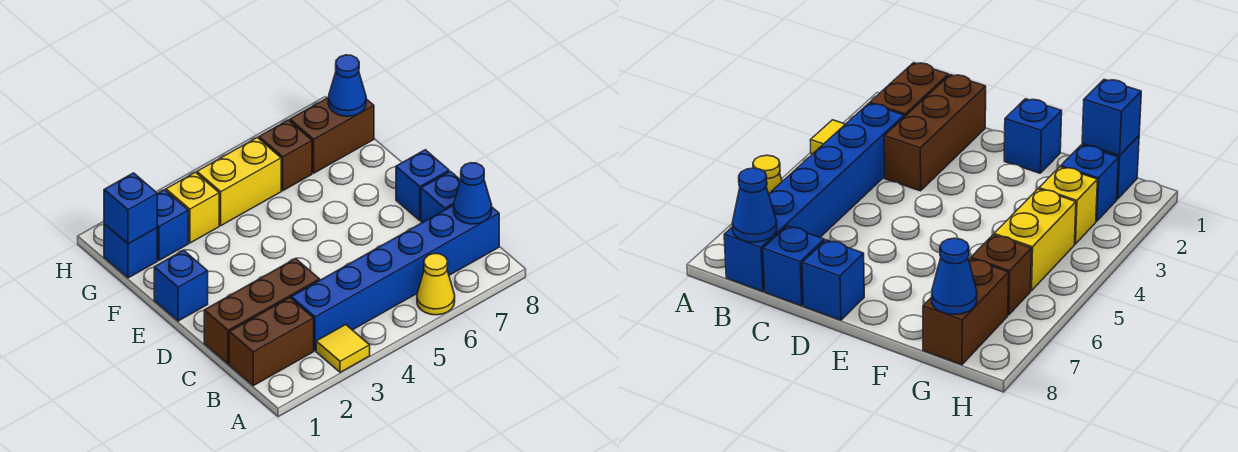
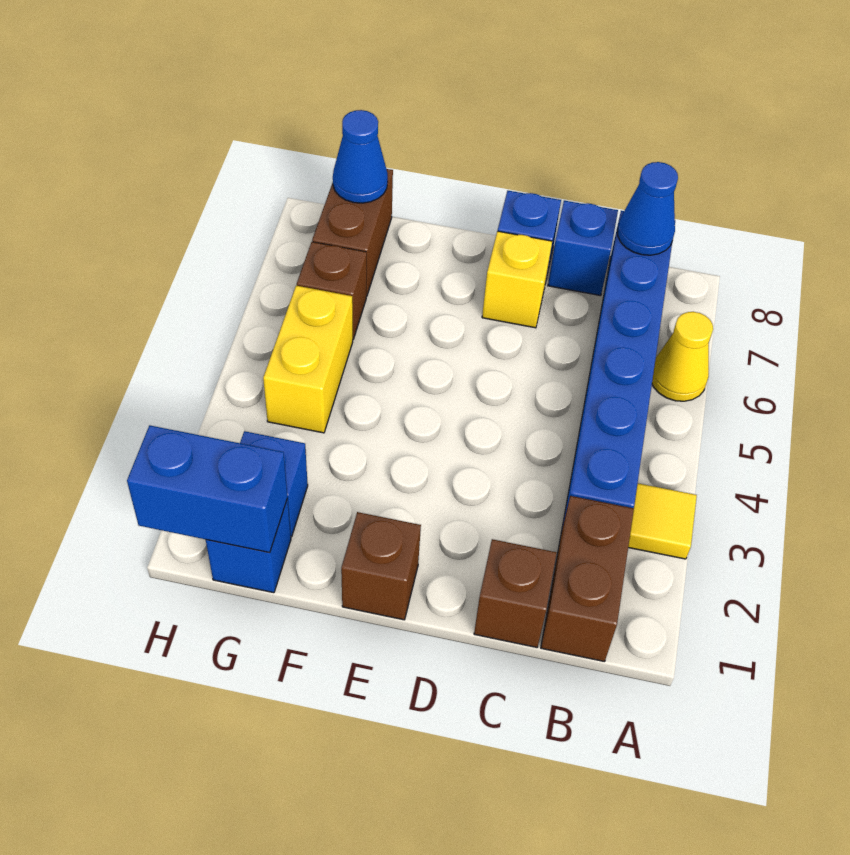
brown brick C1:C3 level 1 -> brown brick C1 level 1
blue brick E1 level 1 -> brown brick E1 level 1
blue brick G1 level 2 -> blue brick G1:H1 level 2
yellow brick G3 level 1 -> yellow brick D7 level 1

